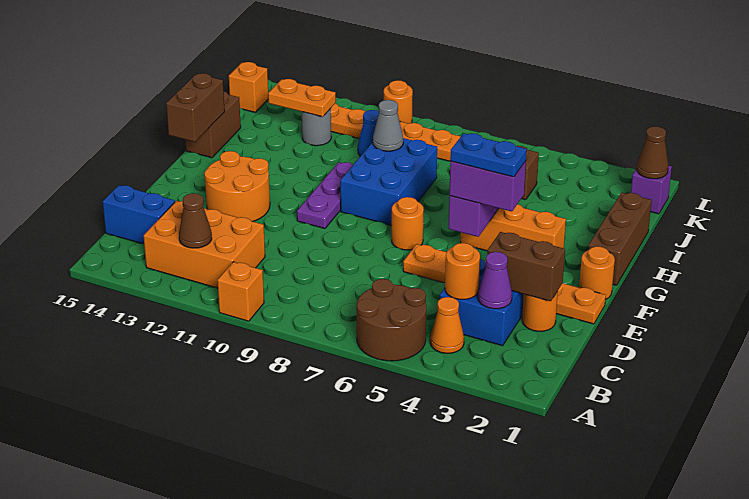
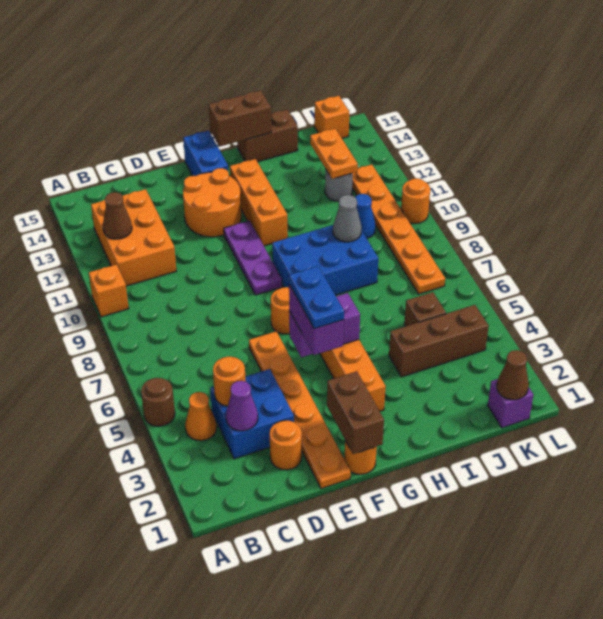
brown round brick A5:B6 level 1 -> brown round brick A5 level 1
blue brick C14:C15 level 1 -> blue brick F14:F15 level 1
brown brick D2:D3 level 2 -> brown brick F1:F2 level 2
purple plate F10:H10 level 1 -> purple plate F9:F11 level 1
brown brick G1:I1 level 1 -> brown brick I4:K4 level 1
none -> orange brick G11:G13 level 1

